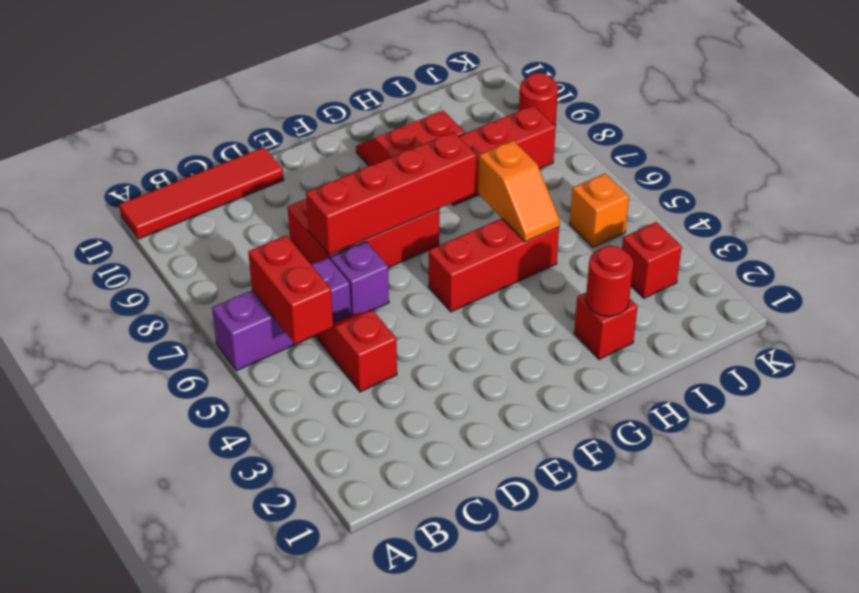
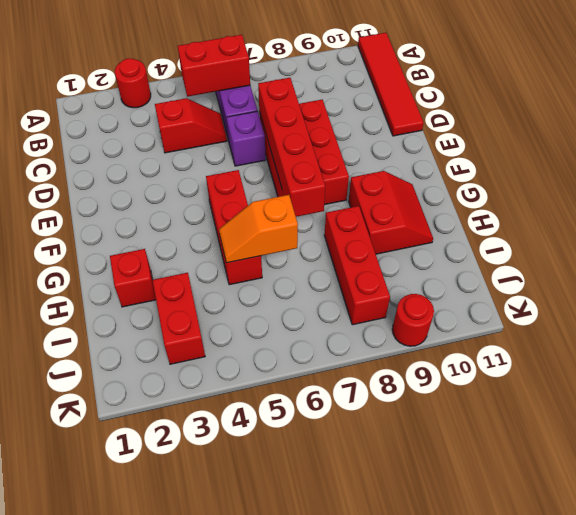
red round brick H2 level 2 -> red round brick A3 level 1
red brick J3 level 1 -> red brick I3:J3 level 1
orange brick J5 level 1 -> none

